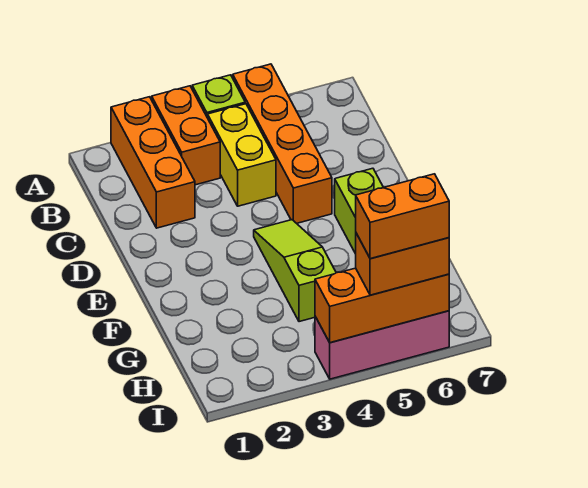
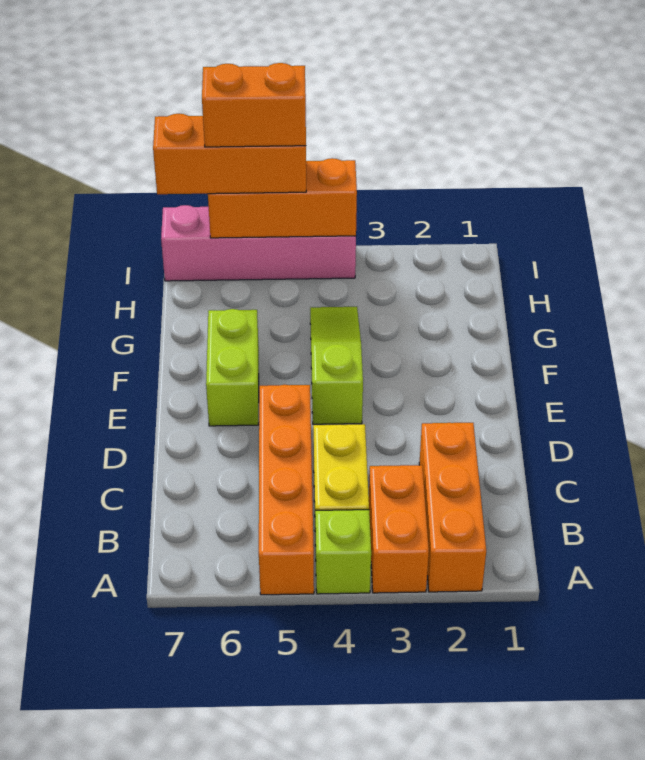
lime slope E4:G4 level 1 top G -> lime slope E4:G4 level 1 top E
pink brick I4:I6 level 1 -> pink brick I4:I7 level 1
orange brick I5:I6 level 3 -> orange brick I5:I7 level 3

